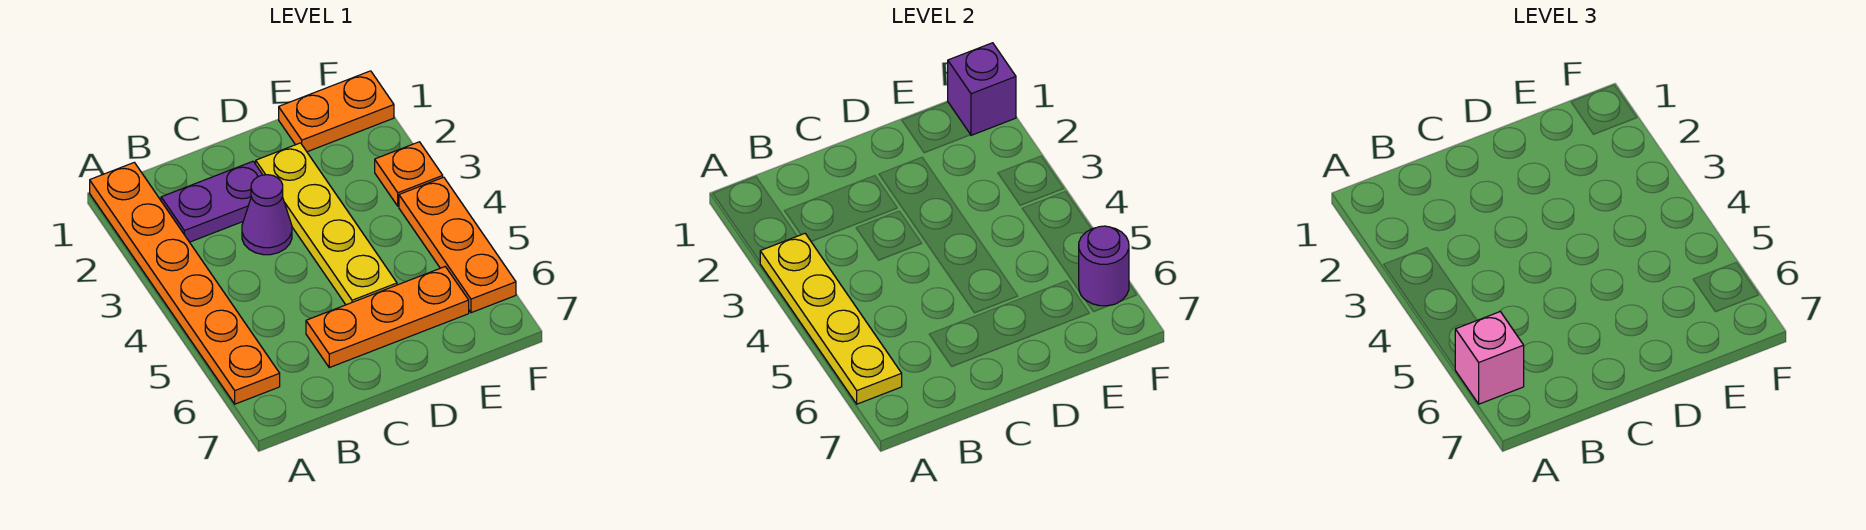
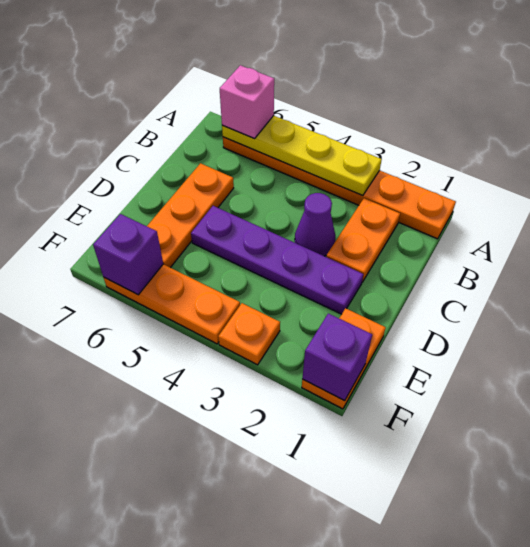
purple plate B2:C2 level 1 -> orange plate B2:C2 level 1
yellow plate D2:D5 level 1 -> purple plate D2:D5 level 1
purple round brick F6 level 2 -> purple brick F6 level 2

